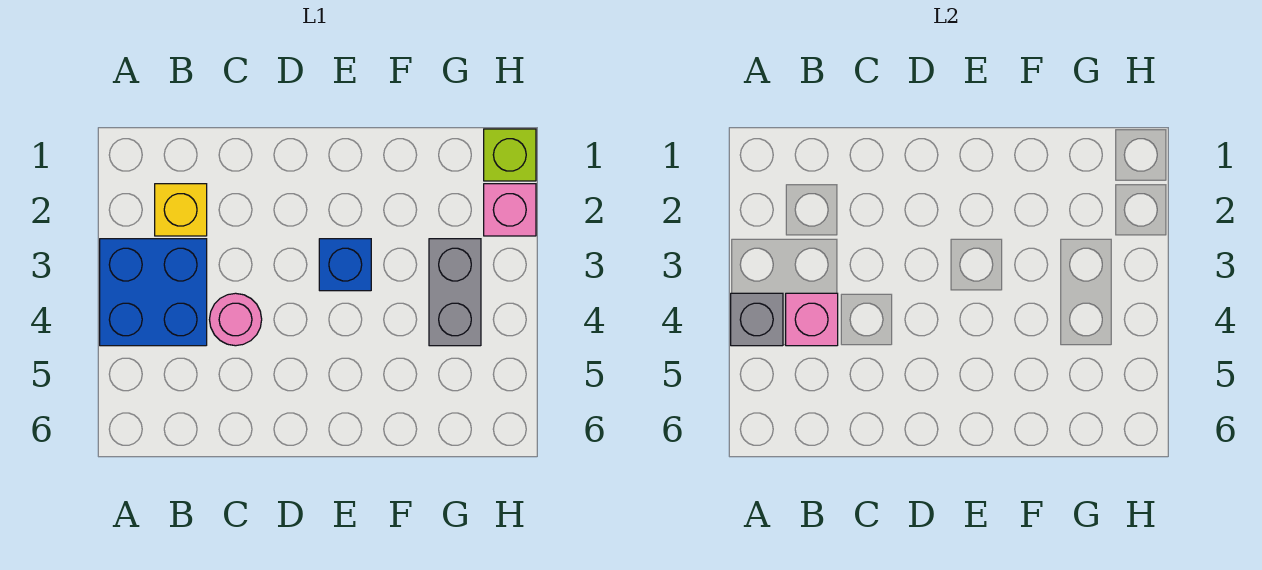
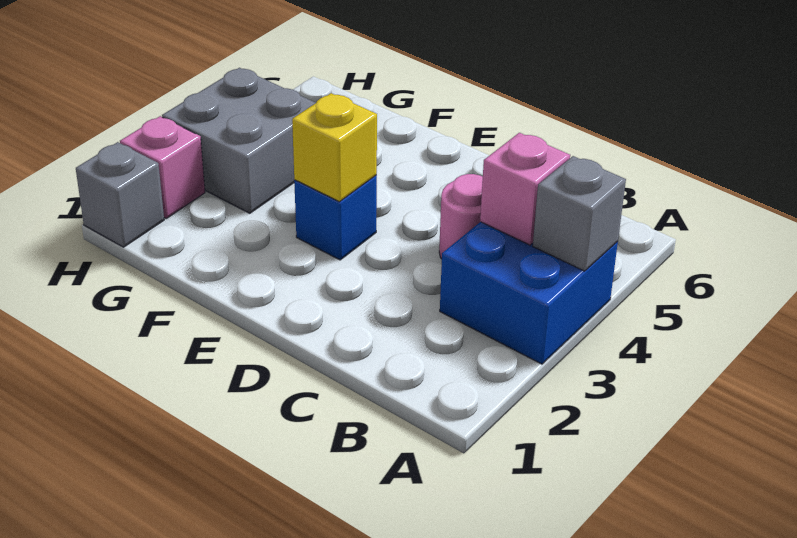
yellow brick B2 level 1 -> yellow brick E3 level 2
grey brick G3:G4 level 1 -> grey brick G3:H4 level 1
lime brick H1 level 1 -> grey brick H1 level 1

